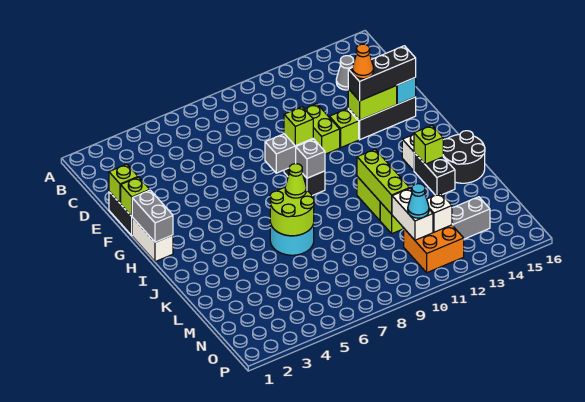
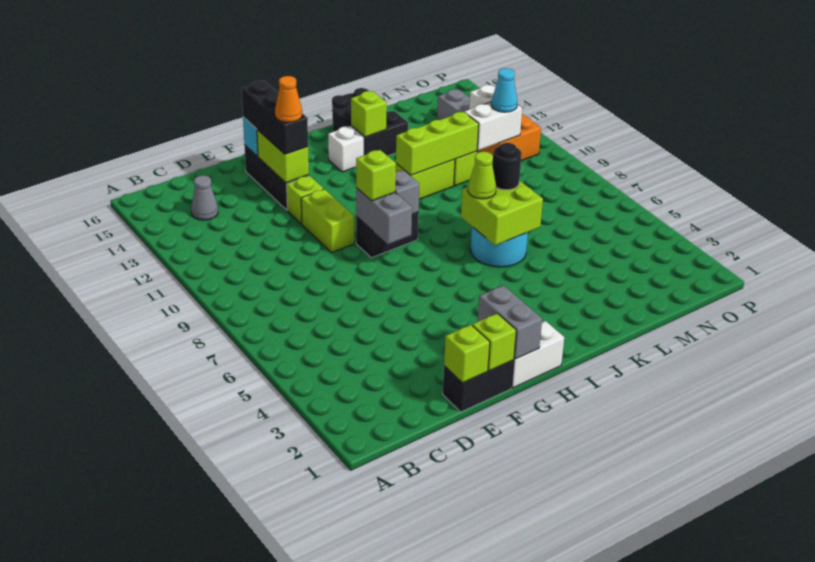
lime brick E11:F11 level 1 -> lime brick F10:F11 level 1
grey brick G1:H1 level 2 -> grey brick G1:G2 level 2
lime round brick J6:K7 level 2 -> lime brick J6:K7 level 2
none -> black round brick K7 level 3

